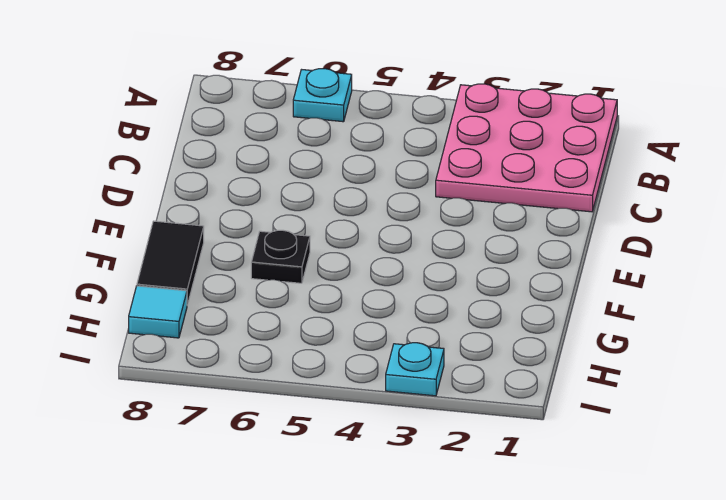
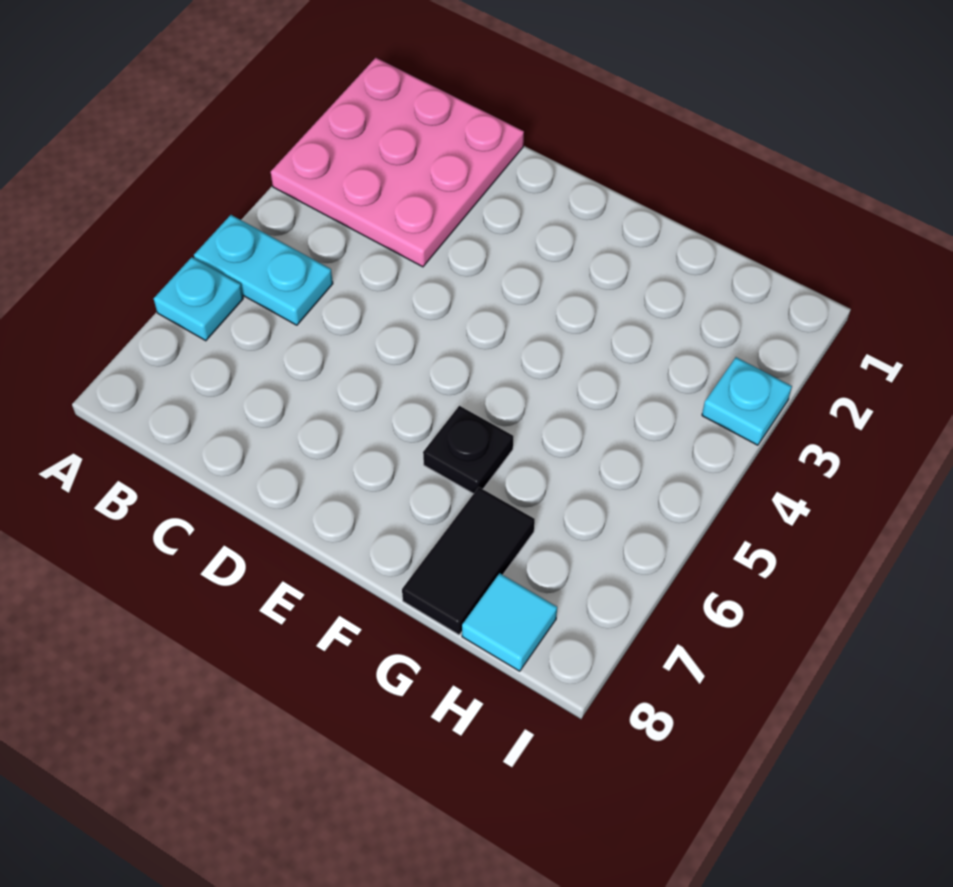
none -> cyan plate A5:B5 level 1
black tile F8:G8 level 1 -> black tile G7:G8 level 1

